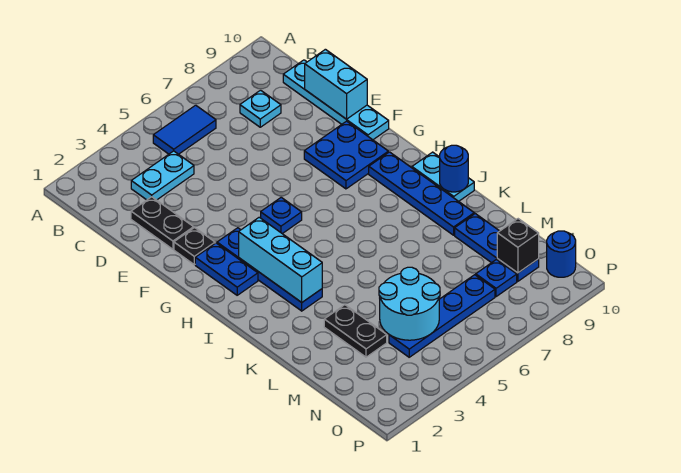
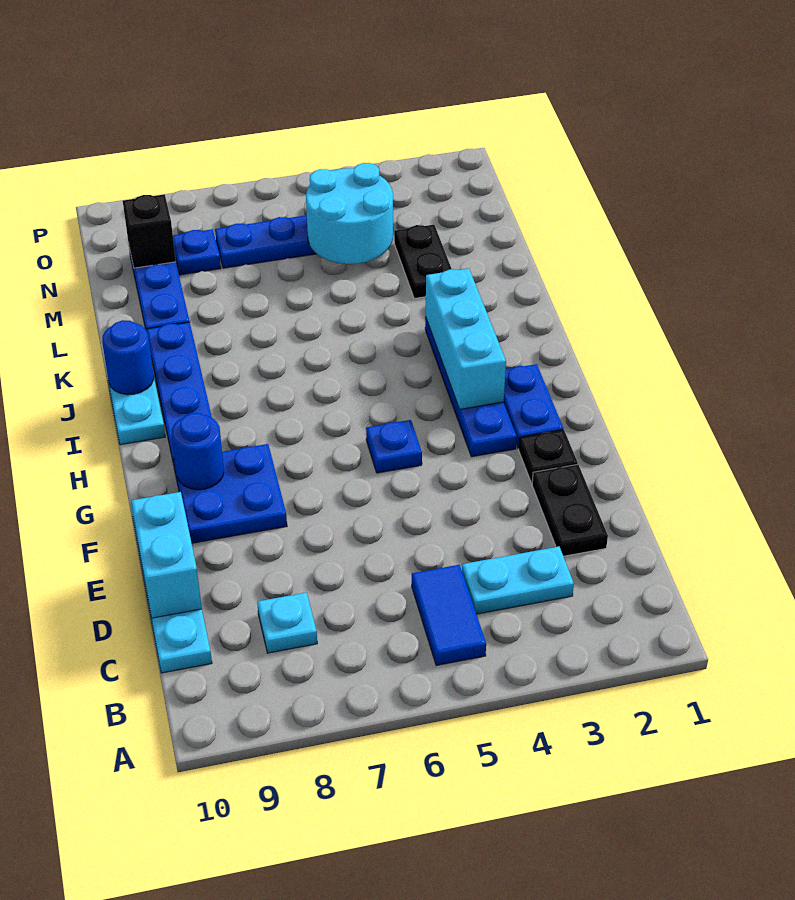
blue tile B5:B6 level 1 -> blue tile B5:C5 level 1
blue round brick O10 level 1 -> blue round brick G9 level 2

